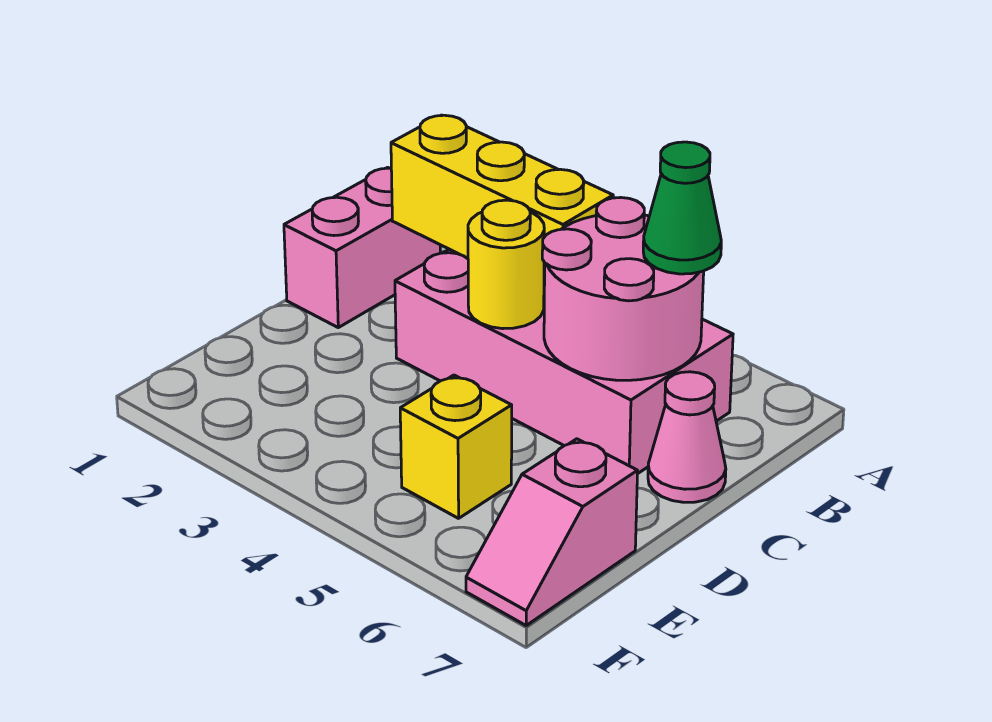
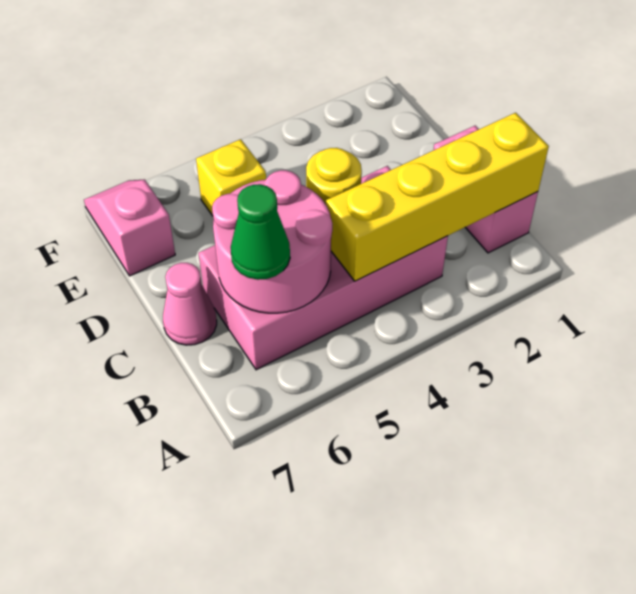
yellow brick B2:B4 level 2 -> yellow brick B1:B4 level 2

